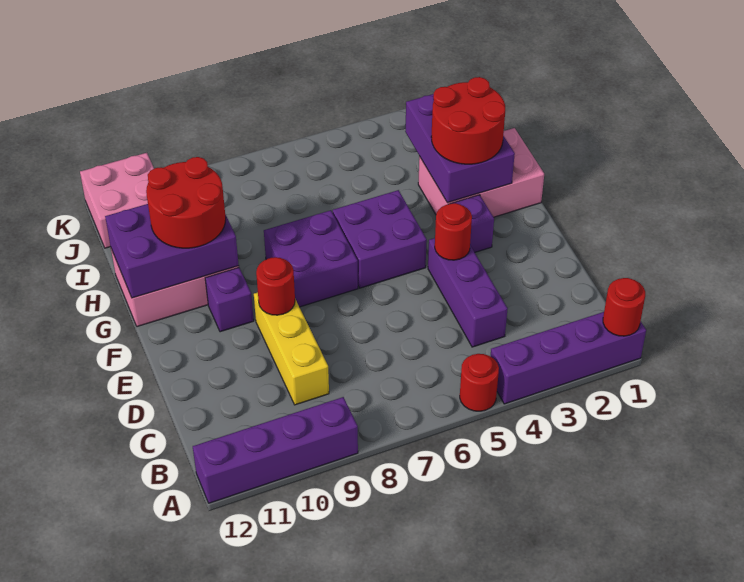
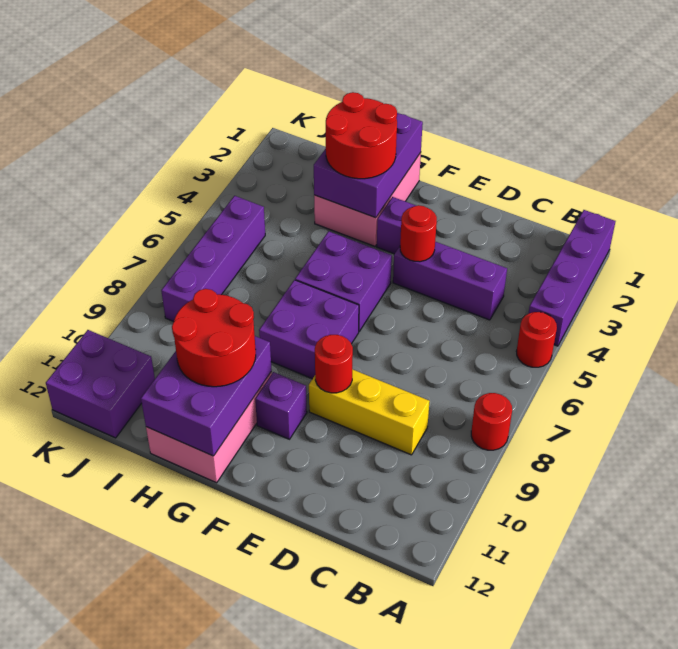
red round brick A1 level 2 -> red round brick A8 level 1
purple brick A9:A12 level 1 -> purple brick J5:J8 level 1
purple brick G2:I3 level 2 -> purple brick G1:H3 level 2
pink brick J11:K12 level 1 -> purple brick J11:K12 level 1

